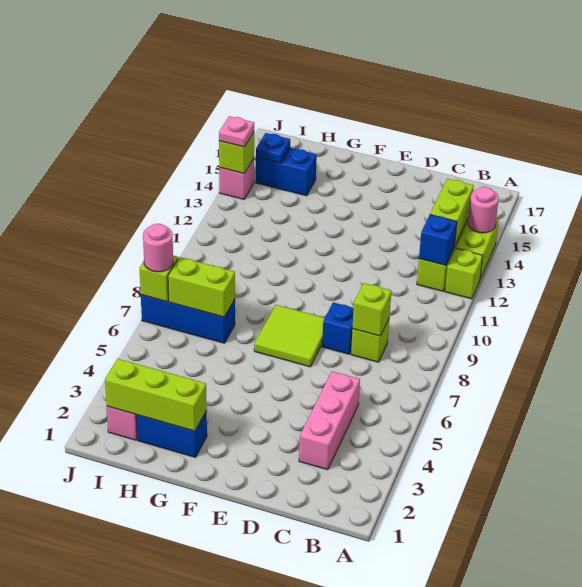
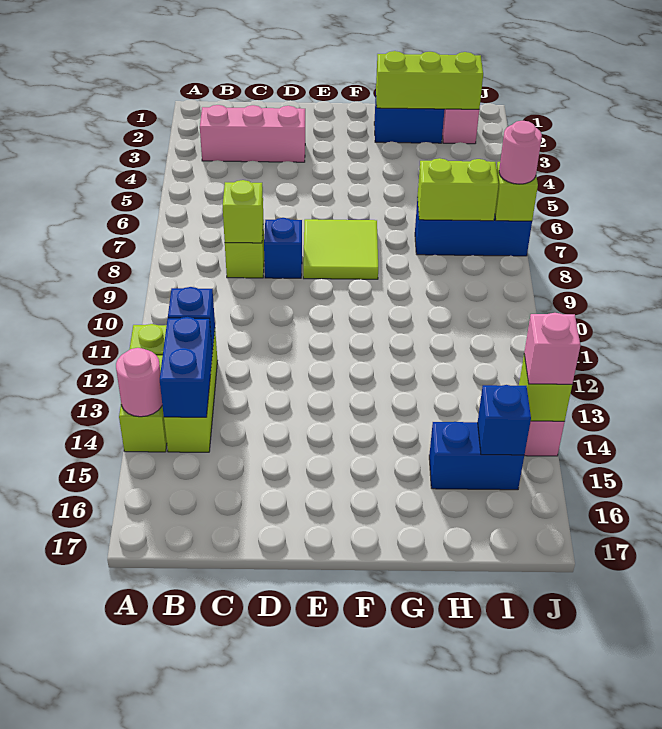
lime brick B13:B14 level 2 -> blue brick B13:B14 level 2
pink brick C3:C5 level 1 -> pink brick B3:D3 level 1
blue plate I15 level 2 -> blue brick I15 level 2
pink plate J14 level 3 -> pink brick J14 level 3

